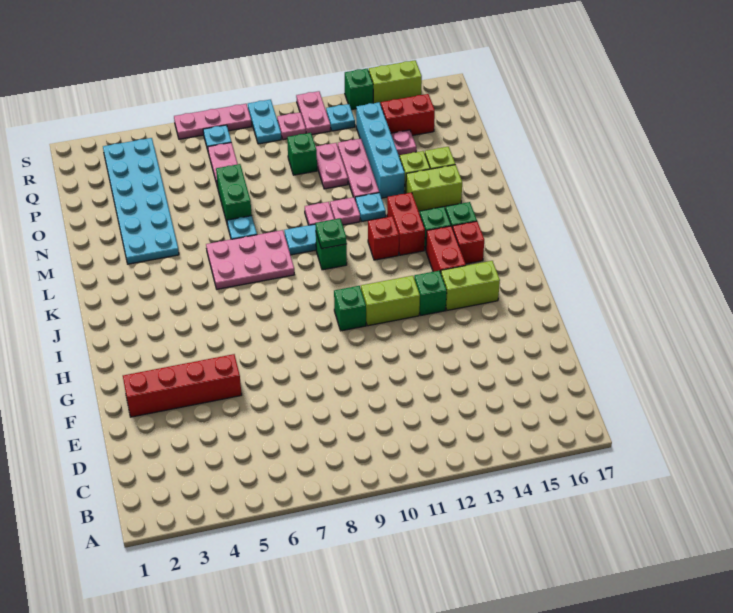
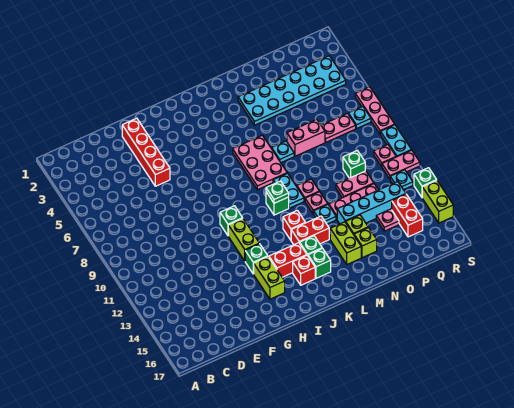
green brick N7:O7 level 1 -> pink brick N7:O7 level 1
cyan plate R9:S9 level 1 -> cyan plate S9:S10 level 1

